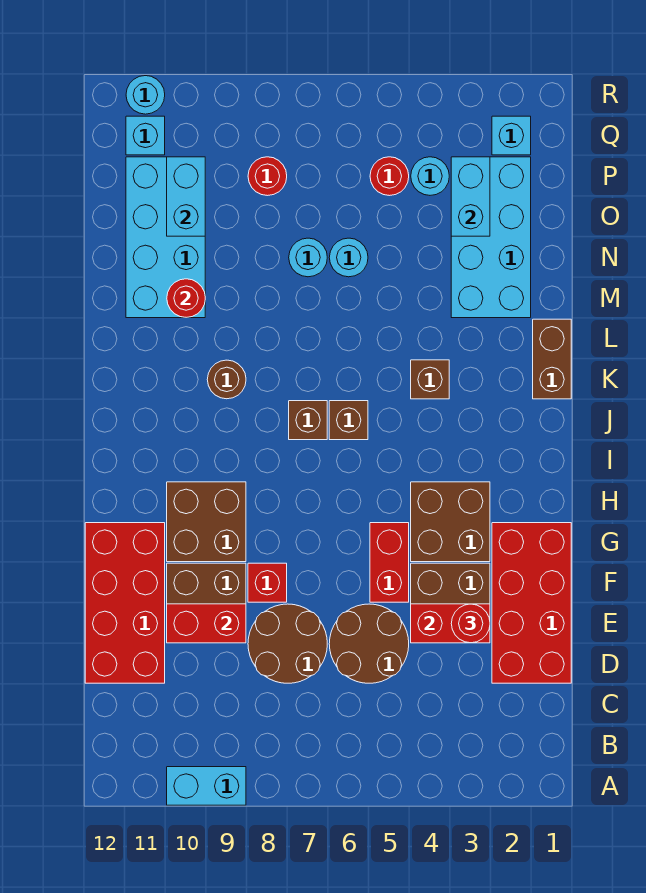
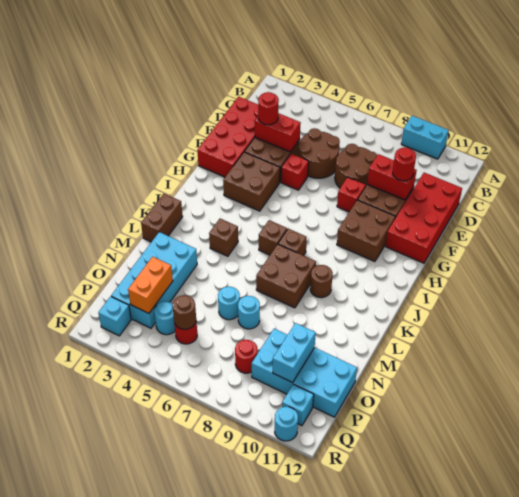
red brick F5:G5 level 1 -> red brick F5 level 1
none -> brown brick K7:L8 level 1
cyan brick M10:P11 level 1 -> cyan brick O9:P12 level 1
red round brick M10 level 2 -> red round brick E10 level 3
cyan brick O3:P3 level 2 -> orange brick O3:P3 level 2
none -> brown round brick P5 level 2

